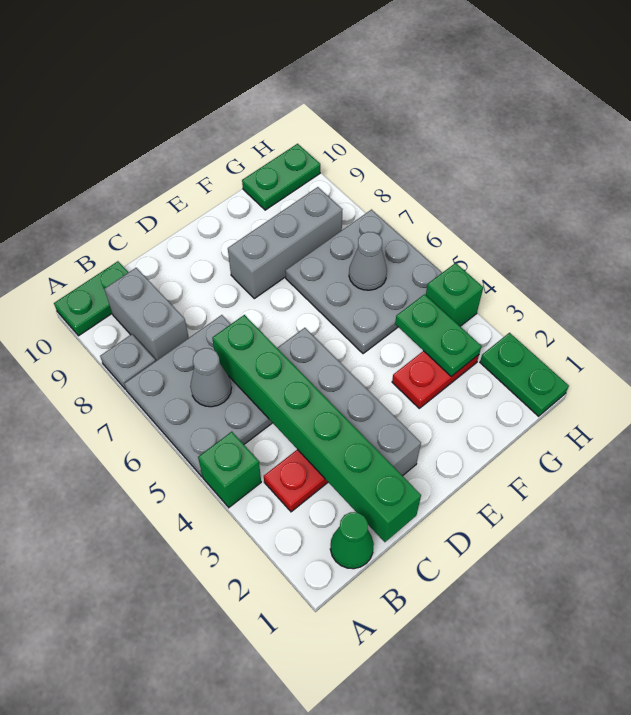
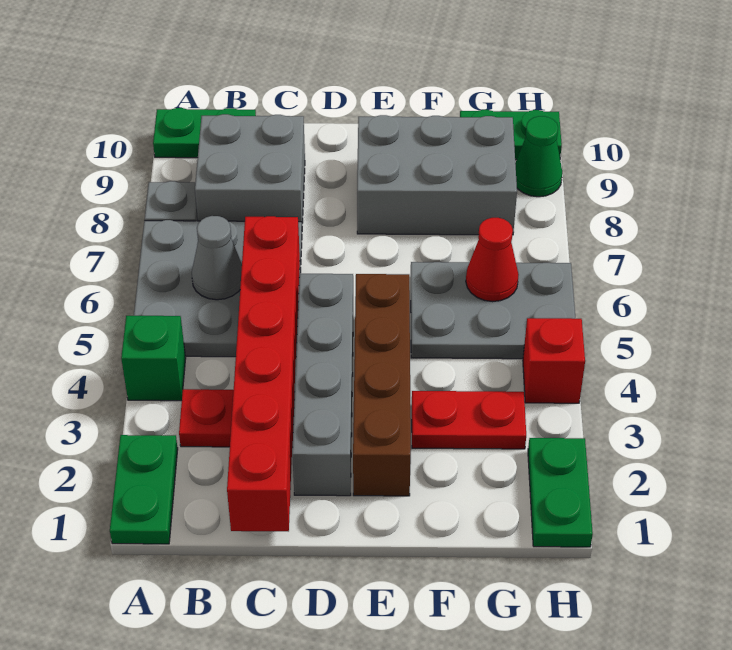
green cone B1 level 1 -> green cone H9 level 1
grey brick B8:B9 level 1 -> grey brick B8:C9 level 1
green brick C1:C6 level 2 -> red brick C1:C6 level 2
none -> brown brick E2:E5 level 1
grey brick E8:G8 level 1 -> grey brick E8:G9 level 1
grey plate F5:H7 level 1 -> grey plate F5:H6 level 1
green plate G3:G4 level 2 -> green plate A1:A2 level 1
grey cone G6 level 2 -> red cone G6 level 2
green brick H4 level 1 -> red brick H4 level 1

